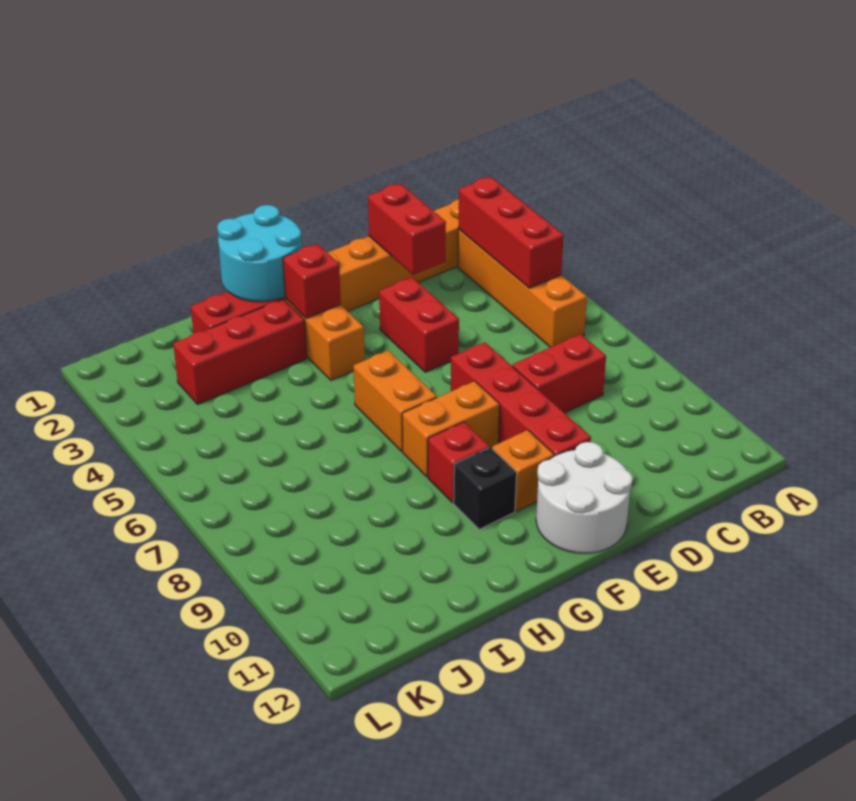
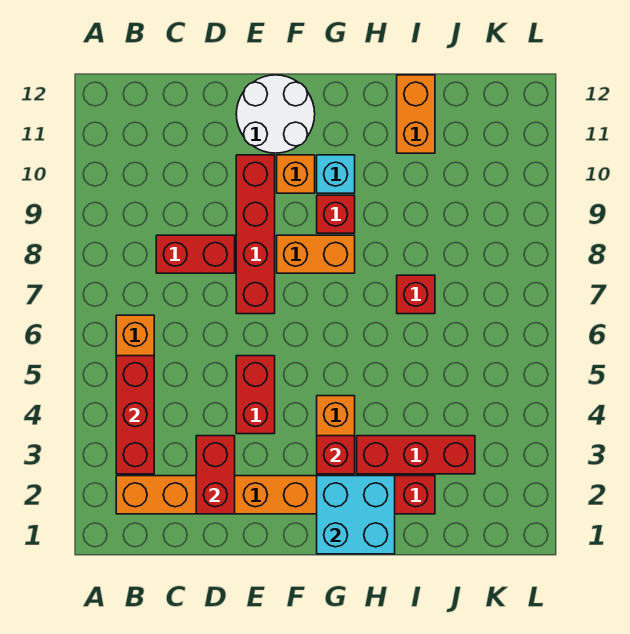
cyan round brick G1:H2 level 2 -> cyan brick G1:H2 level 2
orange brick G6:G7 level 1 -> orange brick I11:I12 level 1
black brick G10 level 1 -> cyan brick G10 level 1
none -> red brick I7 level 1

